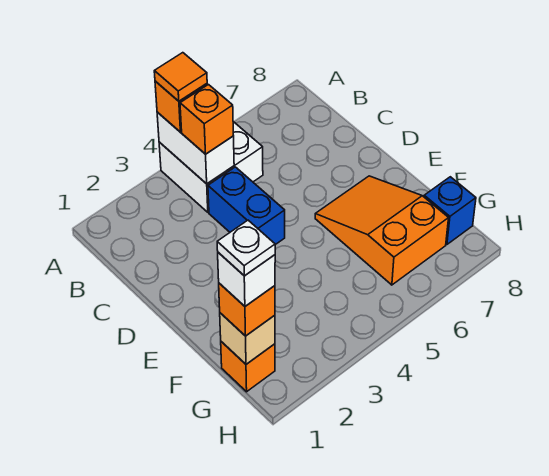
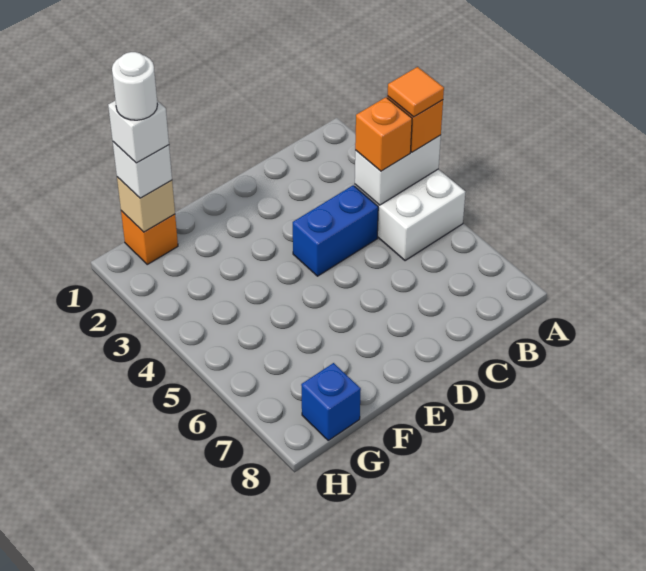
orange slope E6:G7 level 1 top G -> none
orange brick G1 level 3 -> white brick G1 level 3
white plate G1 level 5 -> white round brick G1 level 5

